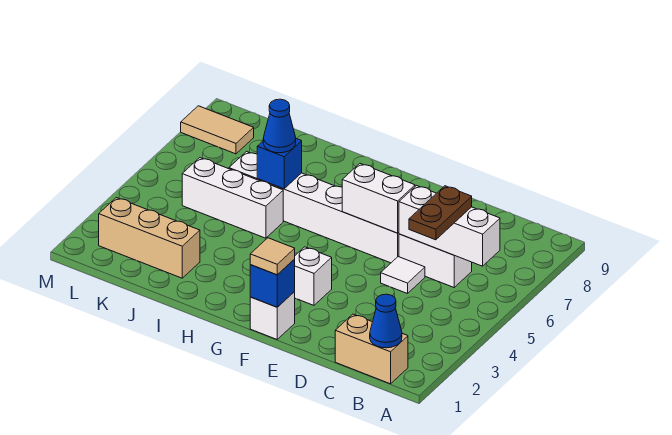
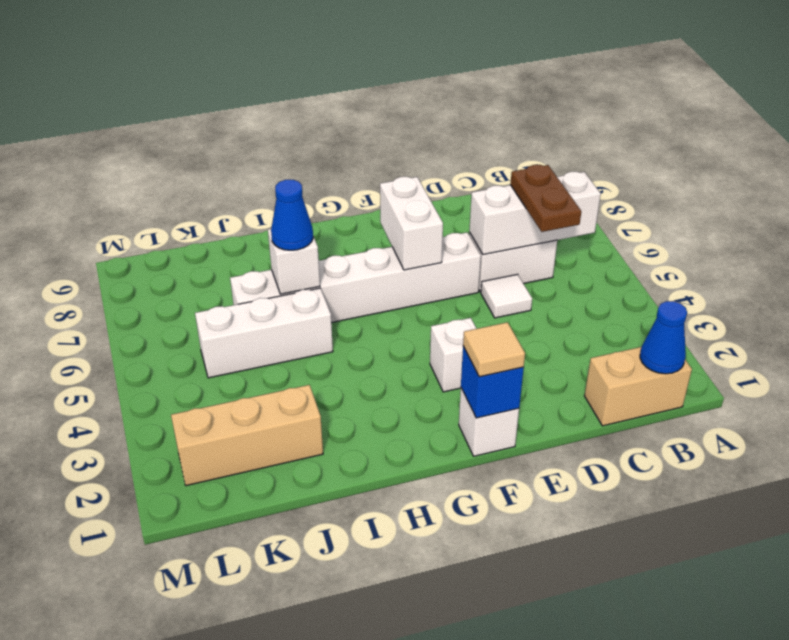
white brick E6:F6 level 2 -> white brick F6:F7 level 2
blue brick I6 level 2 -> white brick I6 level 2
tan tile L8:M8 level 1 -> none

